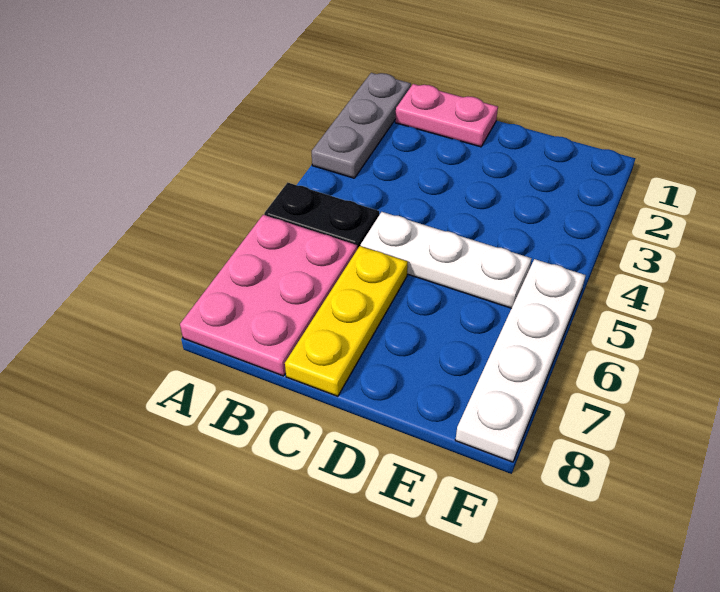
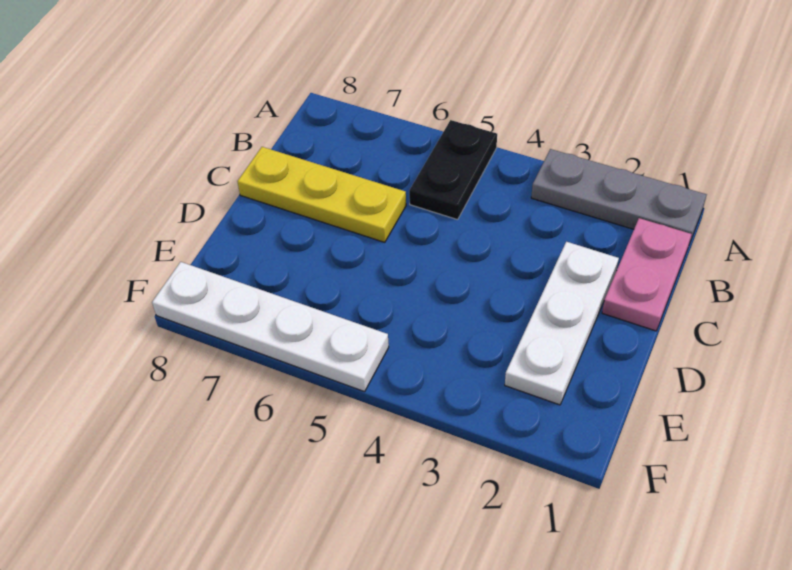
pink plate A6:B8 level 1 -> none
white plate C5:E5 level 1 -> white plate C2:E2 level 1

